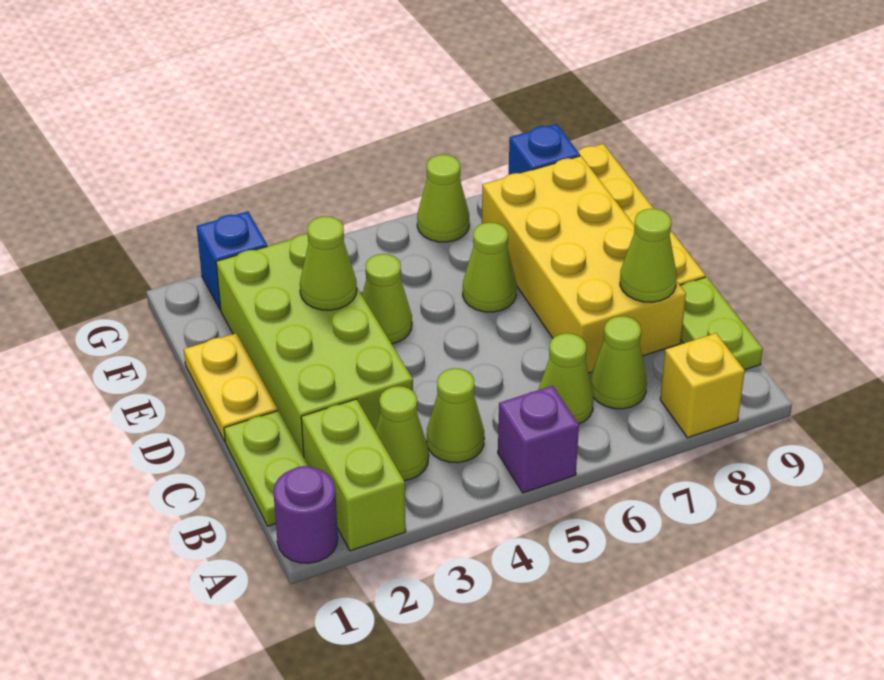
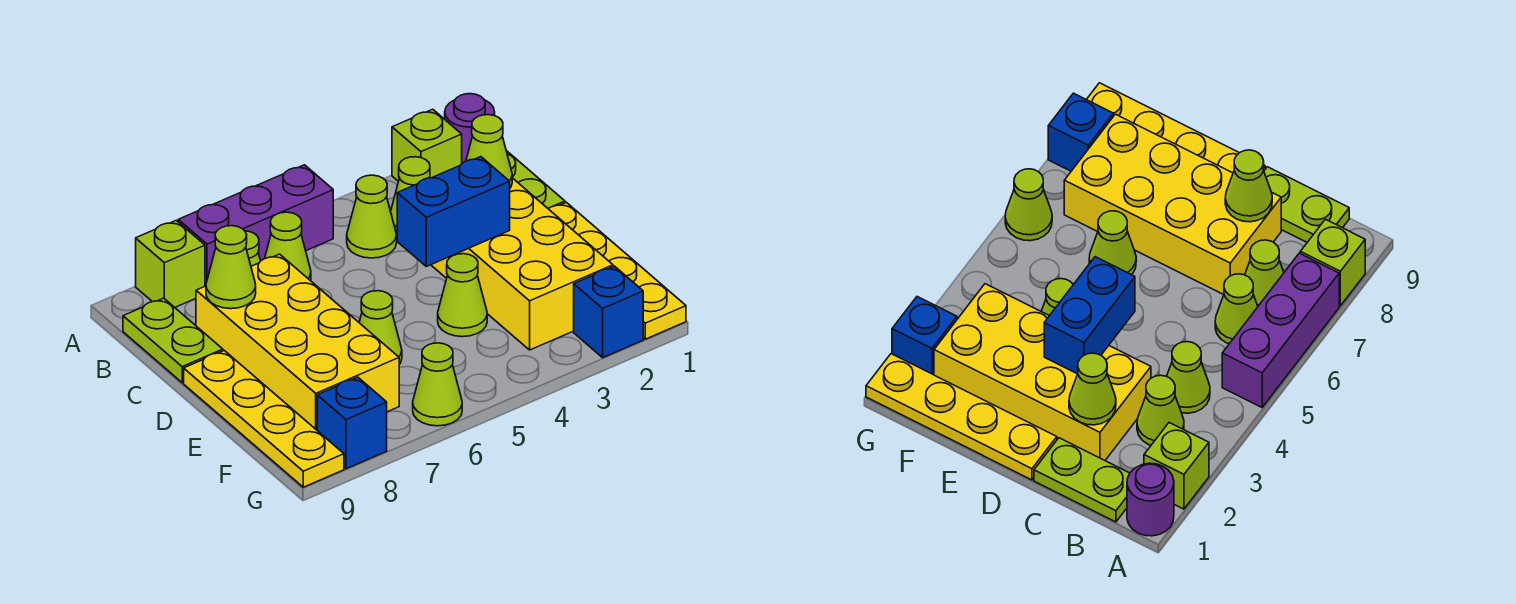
lime brick A2:B2 level 1 -> lime brick A2 level 1
purple brick A5 level 1 -> purple brick A5:A7 level 1
yellow brick A8 level 1 -> lime brick A8 level 1
lime brick C2:F3 level 1 -> yellow brick C2:F3 level 1
yellow plate D1:E1 level 1 -> yellow plate D1:G1 level 1
none -> blue brick D3:D4 level 2
lime cone E3 level 2 -> lime cone C2 level 2

